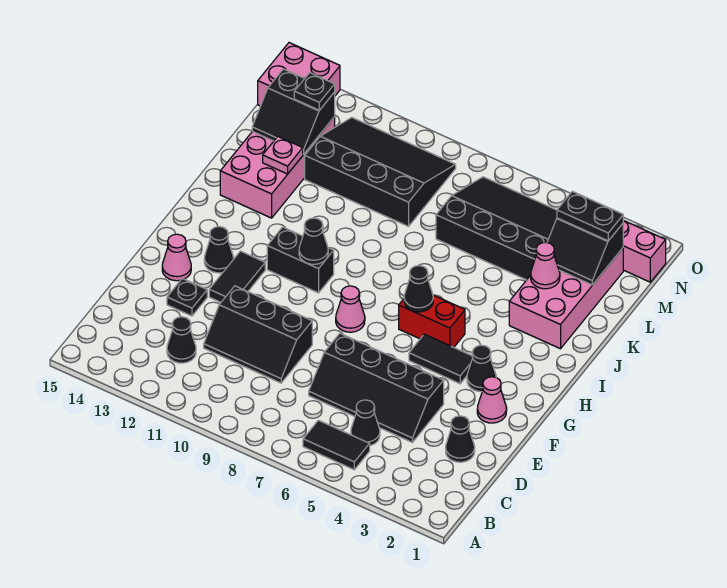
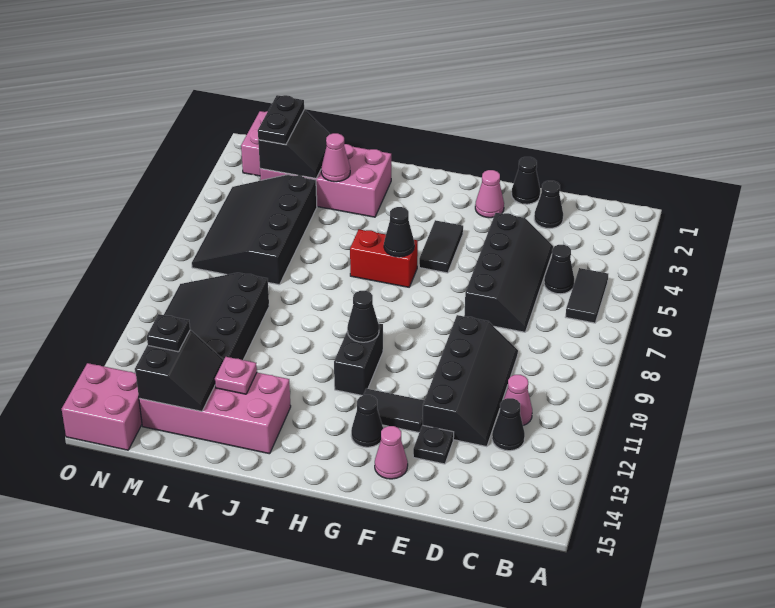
black slope D9:E11 level 1 top E -> black slope D9:E12 level 1 top E
black cone G3 level 1 -> black cone E1 level 1
pink cone G8 level 1 -> pink cone C11 level 1
red brick H5:H6 level 1 -> red brick H6:I6 level 1

